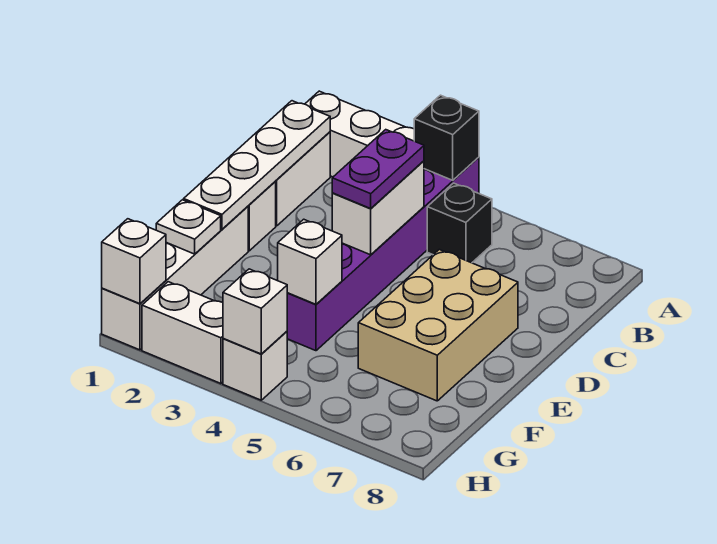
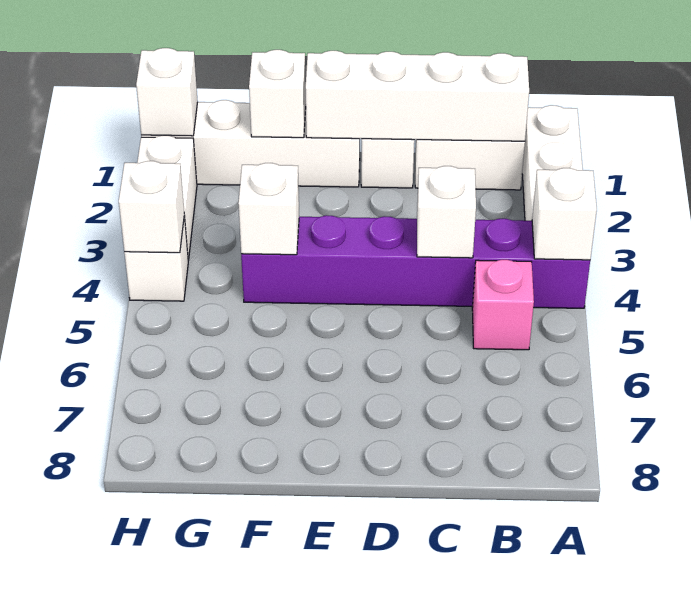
black brick A4 level 2 -> white brick A4 level 2
white plate B1:E1 level 2 -> white brick B1:E1 level 2
black brick B5 level 1 -> pink brick B5 level 1
white brick C4:D4 level 2 -> white brick C4 level 2
purple plate C4:D4 level 3 -> none
tan brick D6:F7 level 1 -> none
white plate F1 level 2 -> white brick F1 level 2

